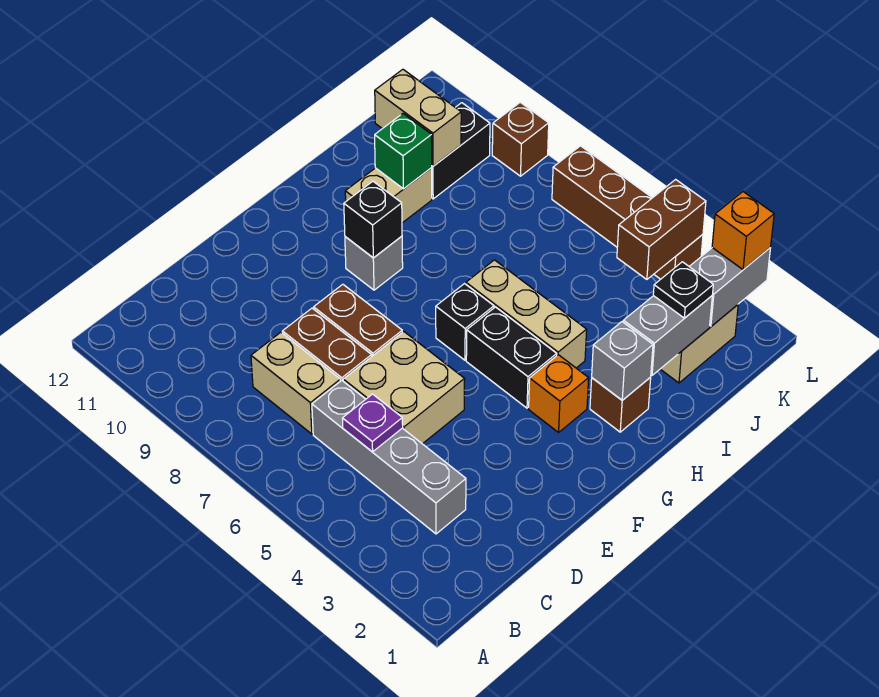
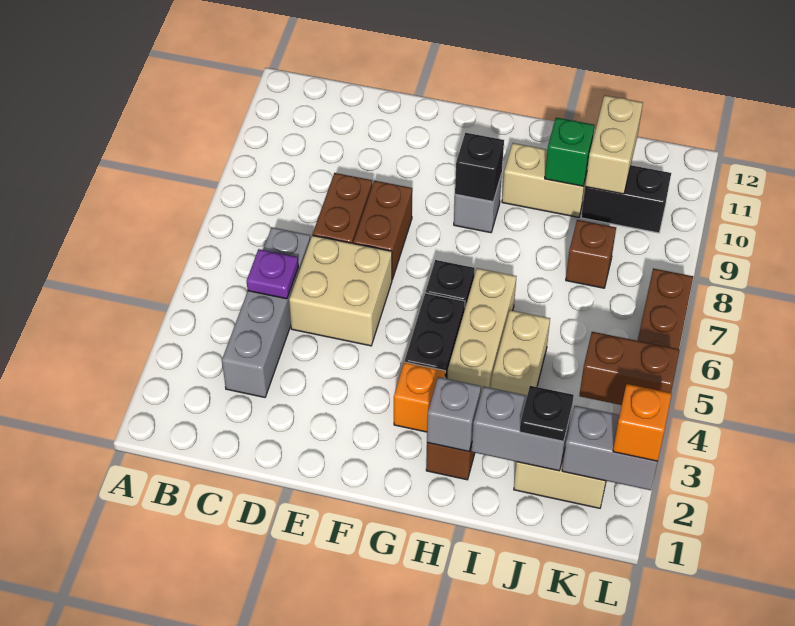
tan brick C7:C8 level 1 -> tan brick I4:I5 level 1
brown brick L9 level 1 -> brown brick J8 level 1

